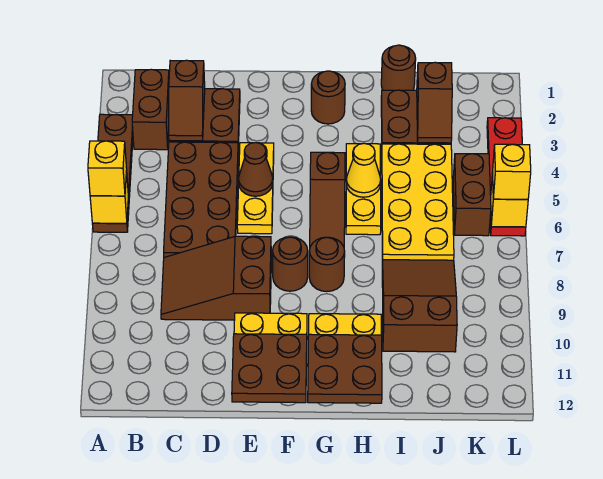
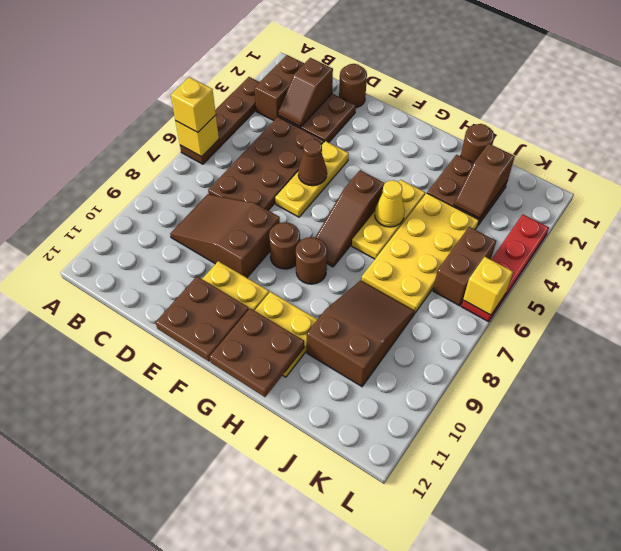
brown round brick G2 level 1 -> brown round brick D1 level 1
yellow brick L6 level 3 -> none

